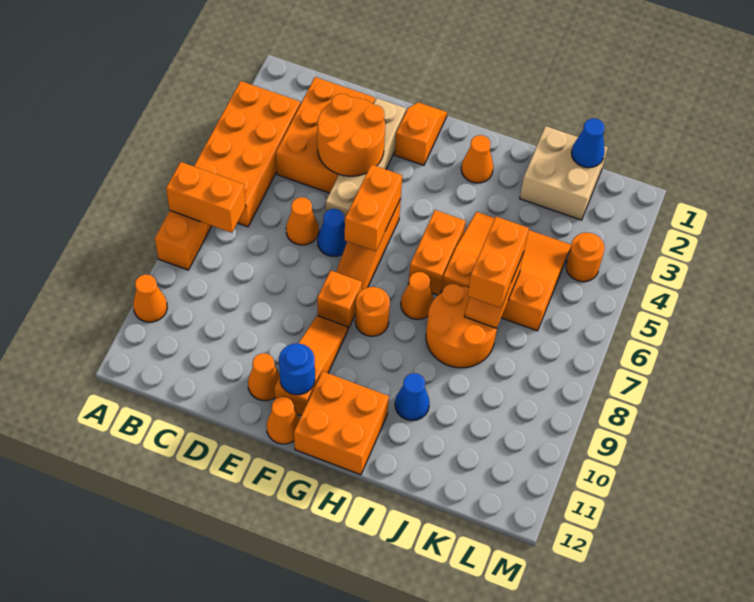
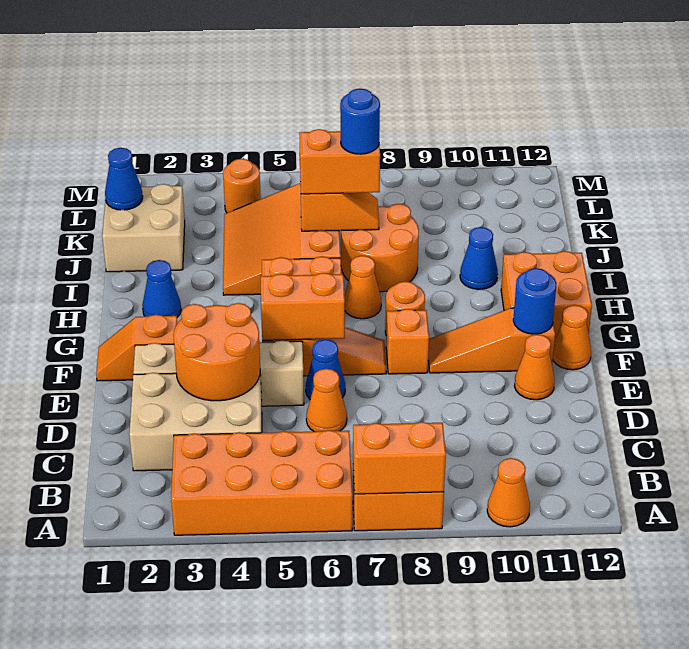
orange brick A7:B7 level 2 -> orange brick A7:A8 level 2
orange brick C2:D4 level 1 -> tan brick C2:D4 level 1
orange cone H2 level 1 -> blue cone H2 level 1
none -> blue round brick J7 level 4

